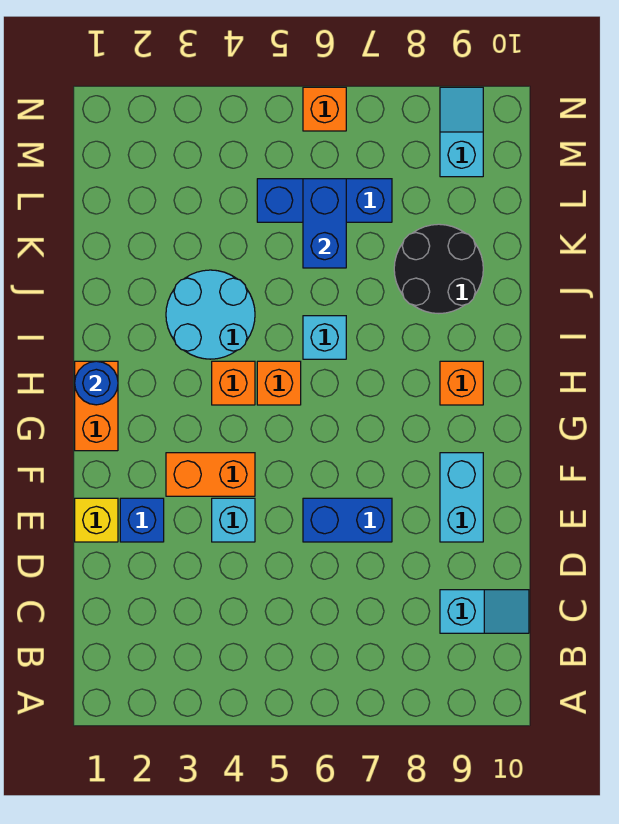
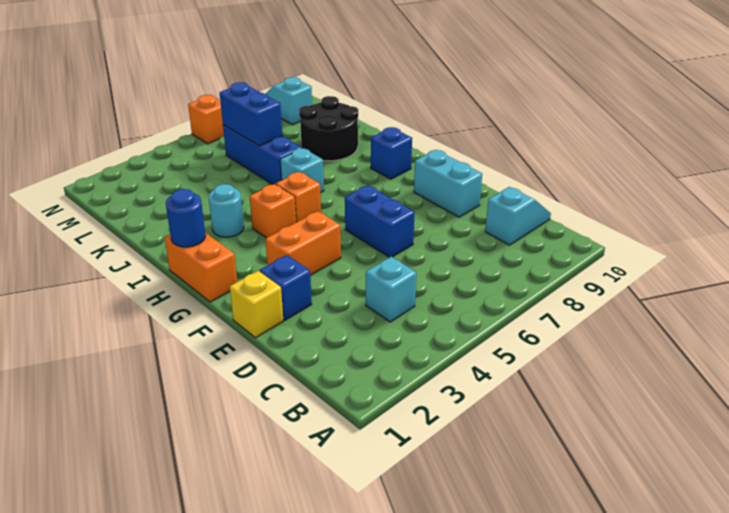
cyan brick E4 level 1 -> cyan brick C4 level 1
blue brick E6:E7 level 1 -> blue brick E6:F6 level 1
orange brick H9 level 1 -> blue brick H9 level 1
cyan round brick I3:J4 level 1 -> cyan round brick I3 level 1
blue brick L5:L7 level 1 -> blue brick J6:L6 level 1

